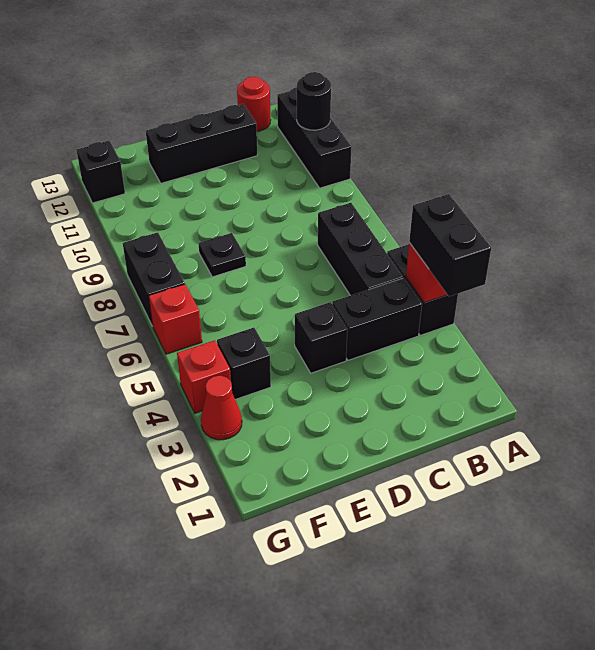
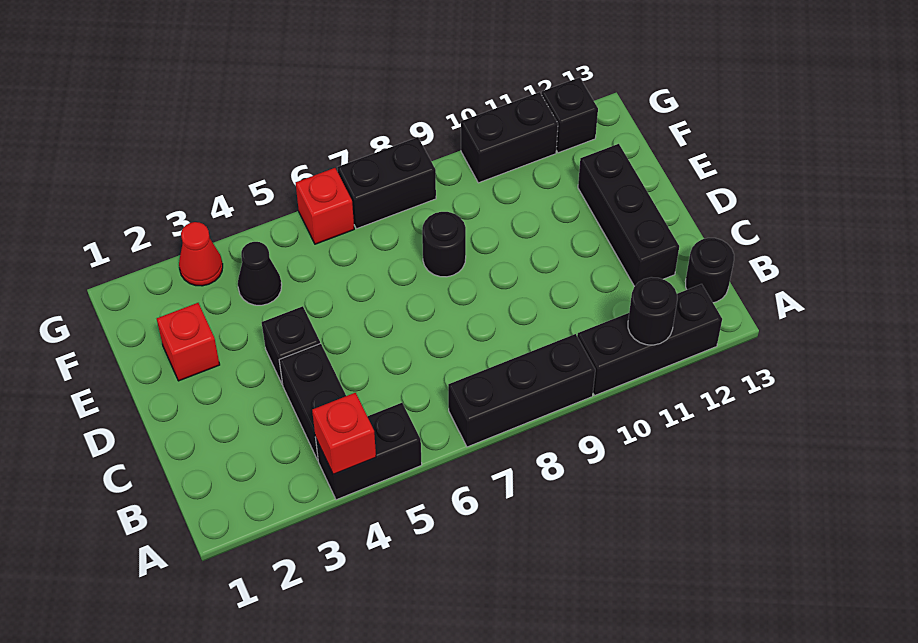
black brick A3:A4 level 3 -> black brick G10:G11 level 1
black brick B5:B7 level 1 -> black brick A7:A9 level 1
red round brick B13 level 1 -> black round brick B13 level 1
black plate E8 level 1 -> black round brick E8 level 1
black brick F4 level 1 -> black cone F4 level 1
red brick G4 level 1 -> red brick E2 level 1

